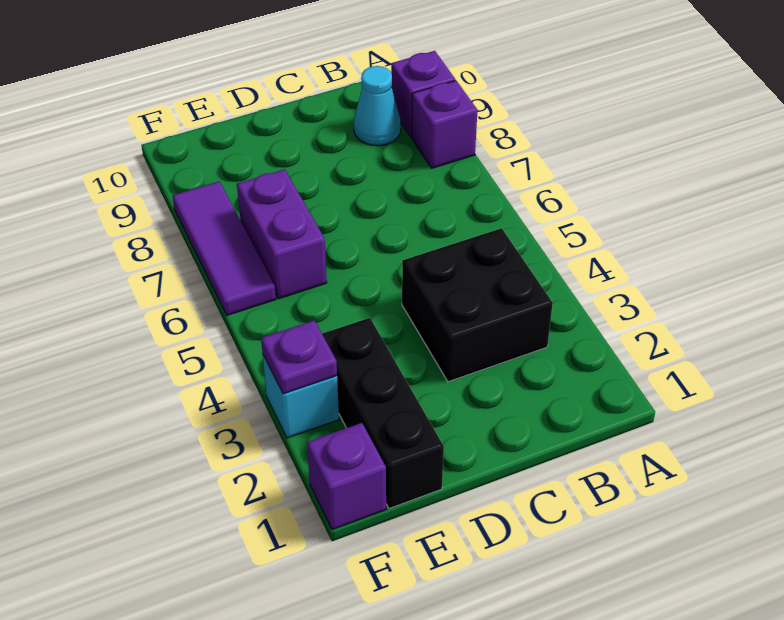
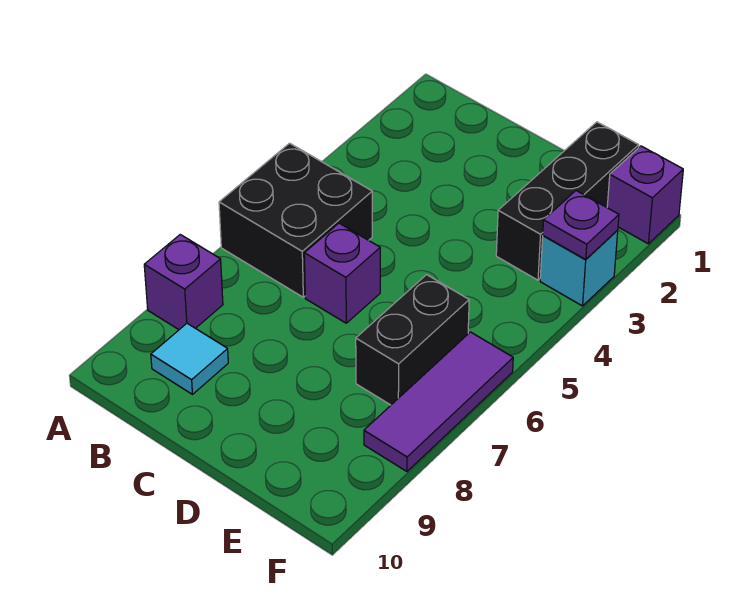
purple brick A9 level 1 -> purple brick C6 level 1
black brick B3:C4 level 1 -> black brick A5:B6 level 1
cyan cone B9 level 1 -> cyan tile B9 level 1
purple brick E6:E7 level 1 -> black brick E6:E7 level 1

